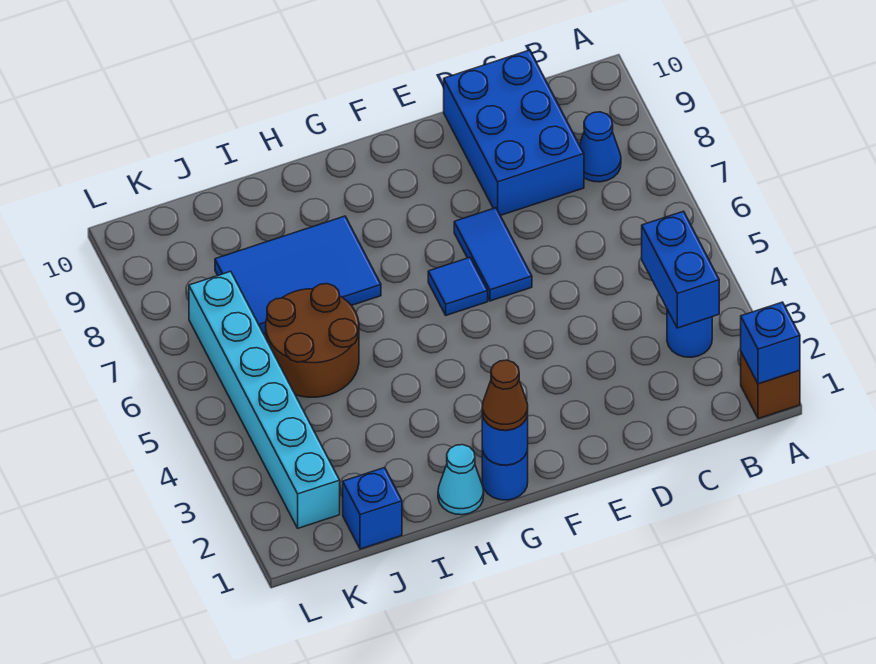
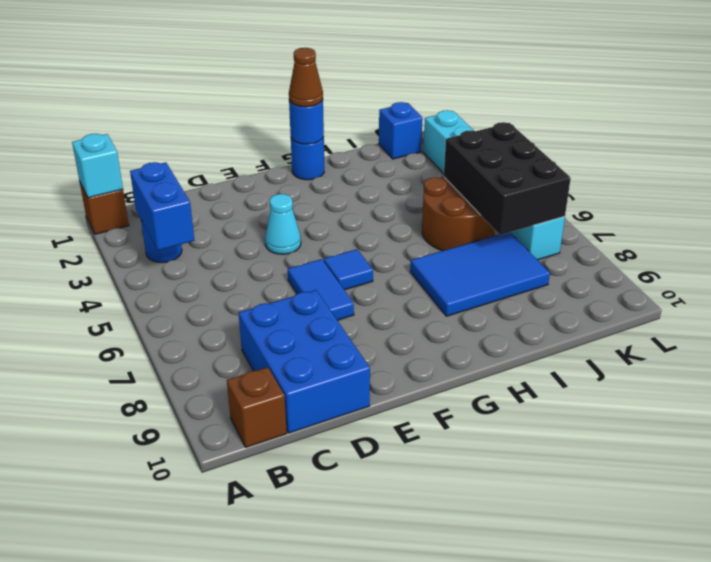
blue brick A1 level 2 -> cyan brick A1 level 2
blue cone B8 level 1 -> none
none -> brown brick B10 level 1
cyan cone H1 level 1 -> cyan cone E4 level 1
none -> black brick J5:K7 level 2

